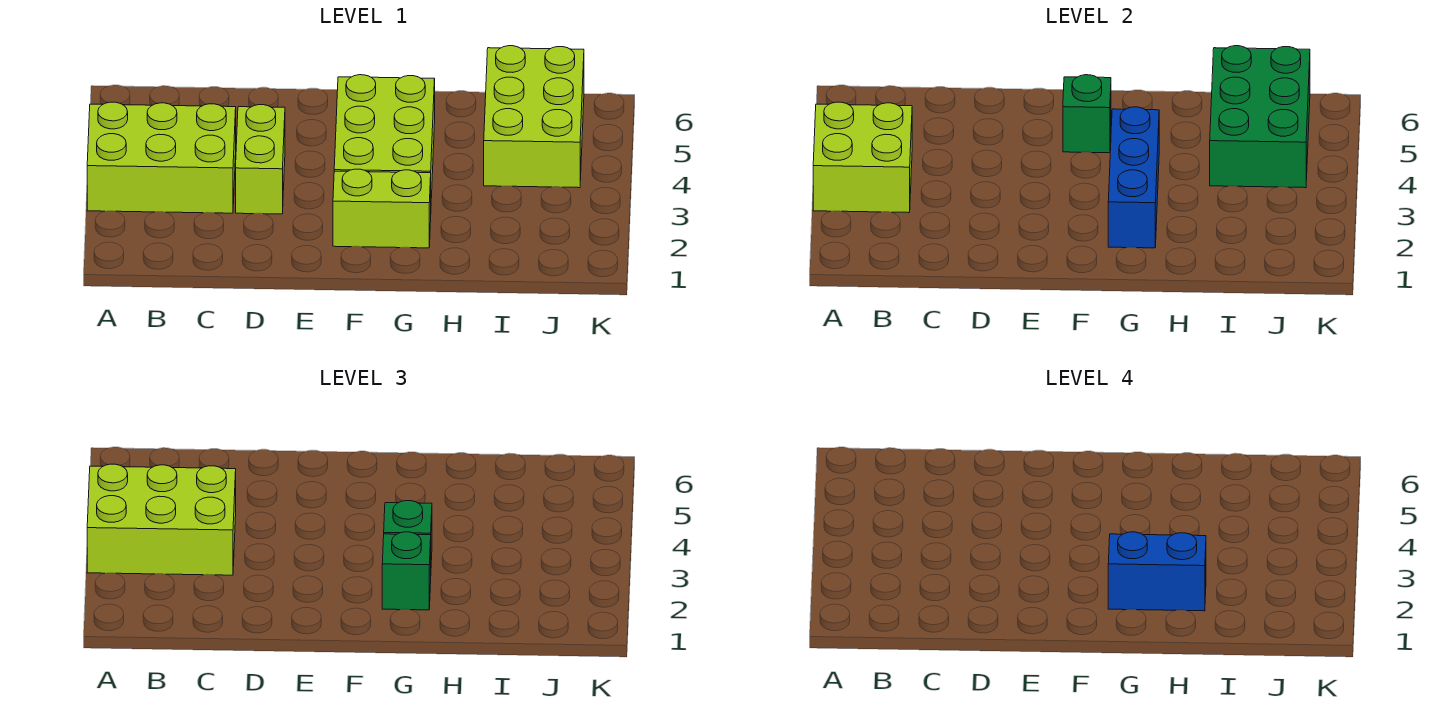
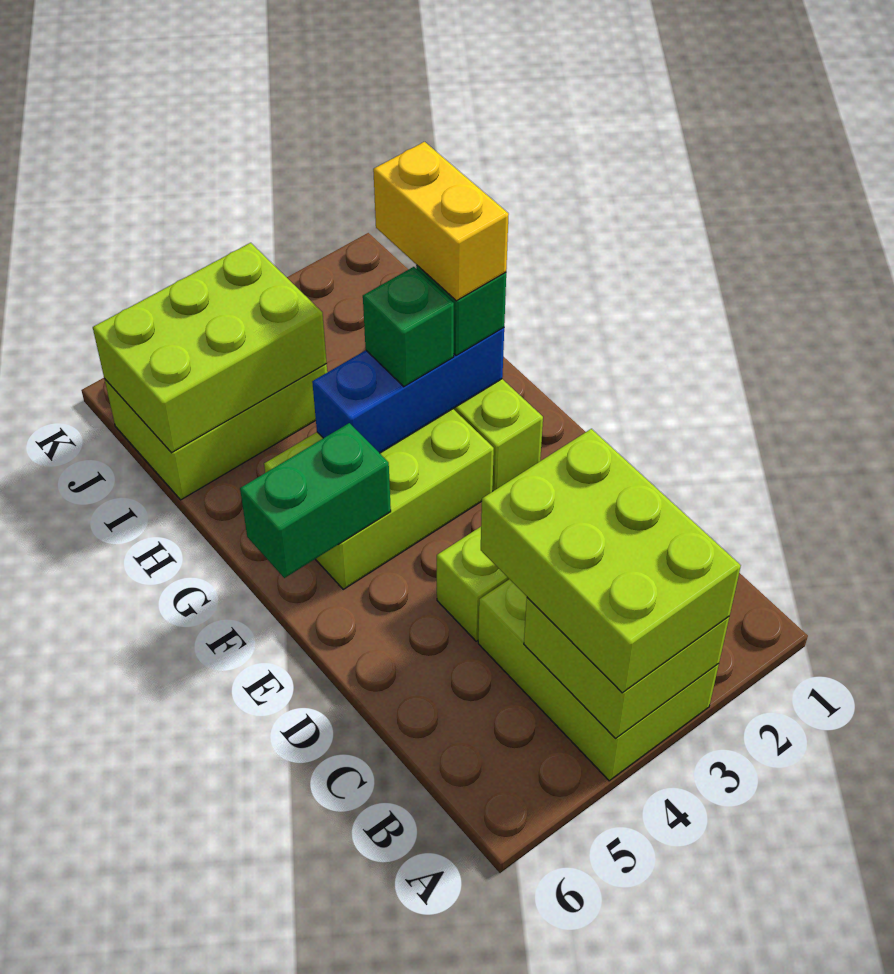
green brick F5 level 2 -> green brick F5:F6 level 2
blue brick G2:H2 level 4 -> yellow brick G2:H2 level 4
green brick I4:J6 level 2 -> lime brick I4:J6 level 2

